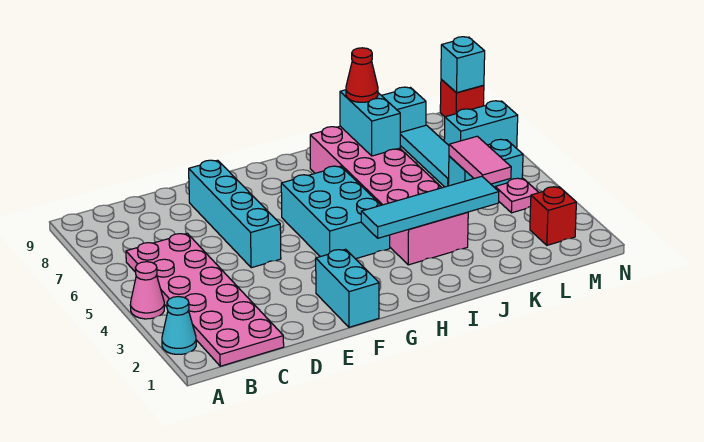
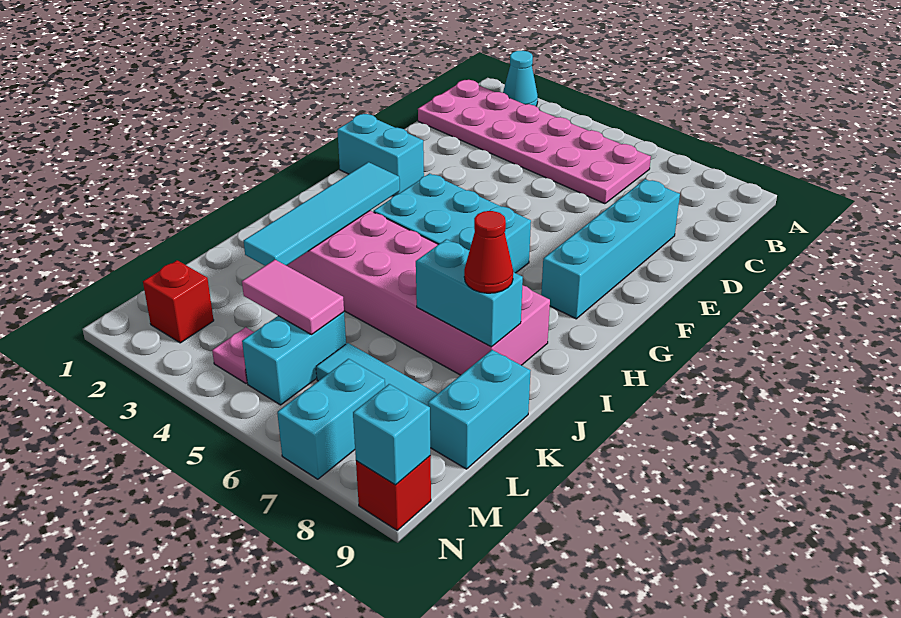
pink cone A4 level 1 -> none
cyan brick E5:E8 level 1 -> cyan brick D8:G8 level 1

